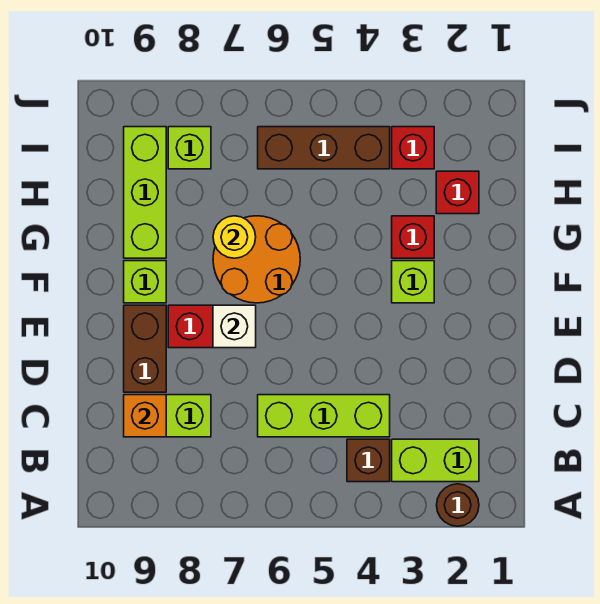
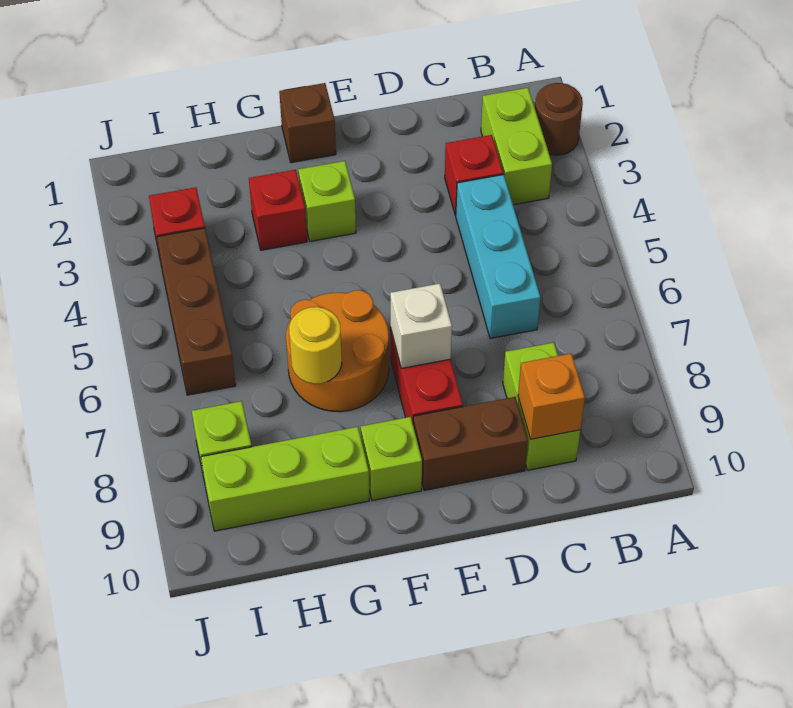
brown brick B4 level 1 -> brown brick F1 level 1
lime brick C4:C6 level 1 -> cyan brick C4:C6 level 1
red brick H2 level 1 -> red brick C3 level 1

